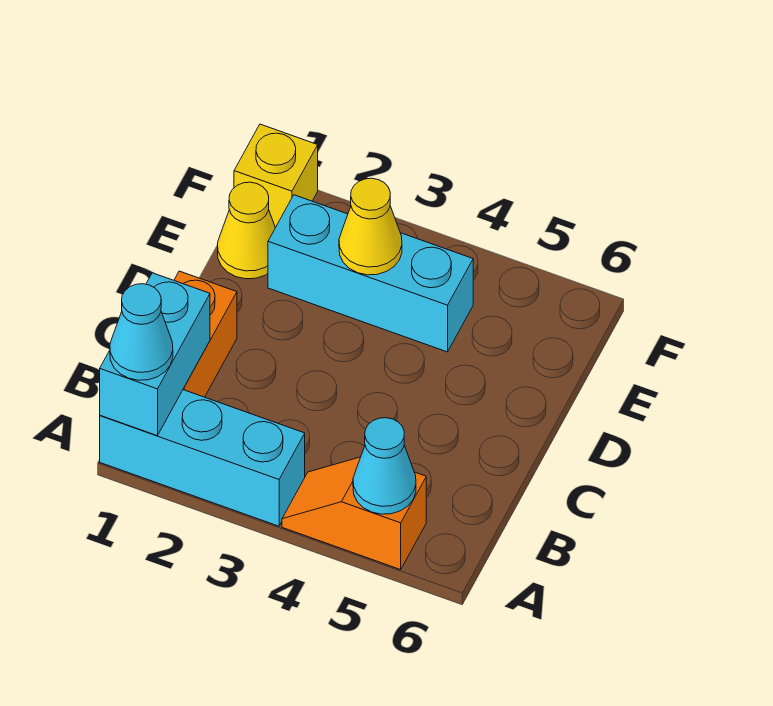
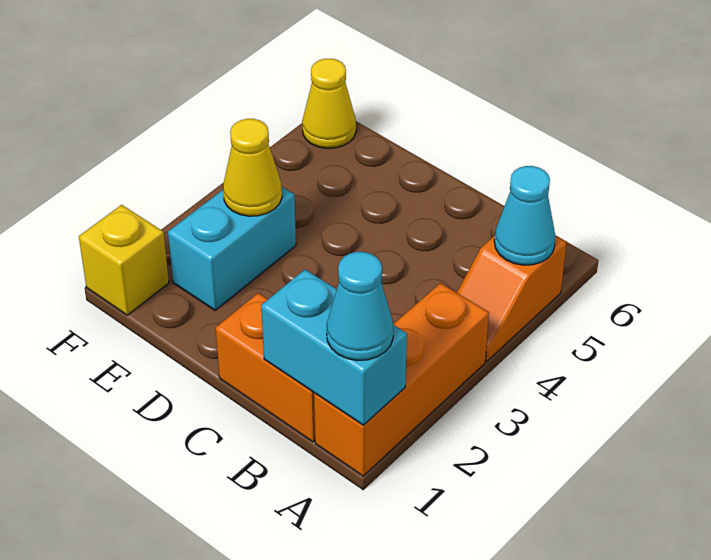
cyan brick A1:A3 level 1 -> orange brick A1:A3 level 1
yellow cone E1 level 1 -> yellow cone F6 level 1
cyan brick E2:E4 level 1 -> cyan brick E2:E3 level 1

